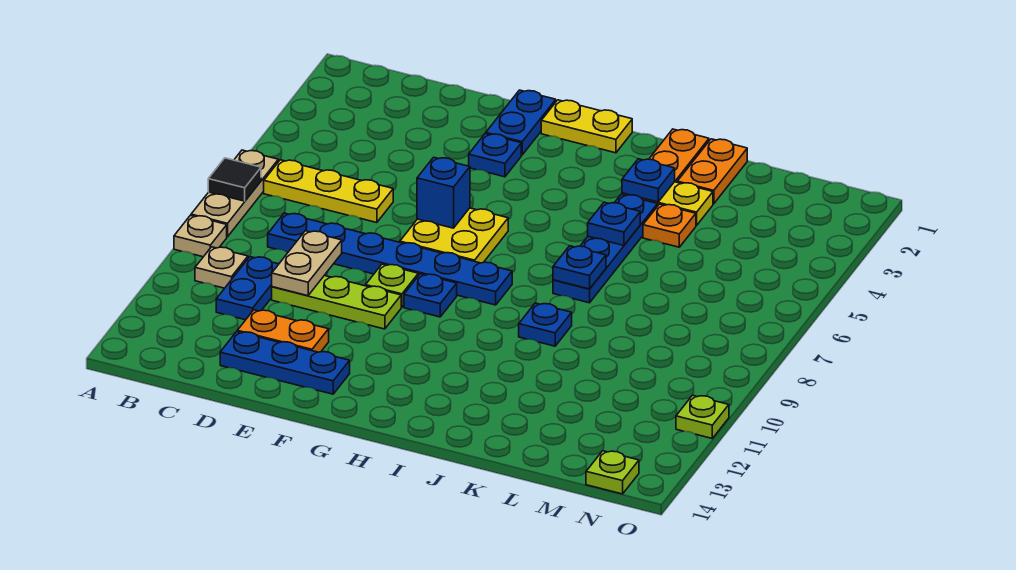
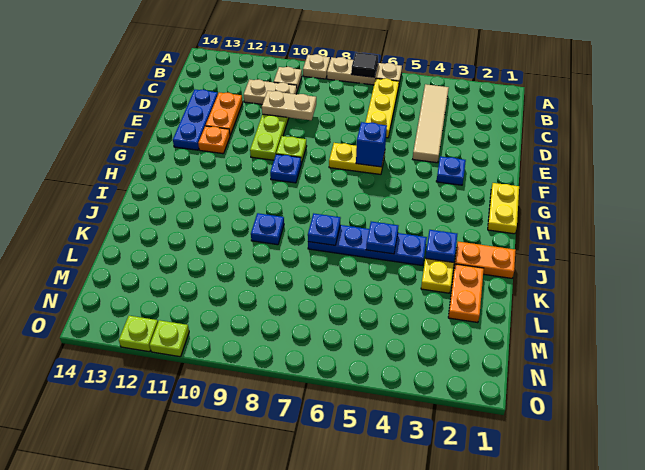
none -> tan tile B4:E4 level 1
blue plate C8:H8 level 1 -> none
blue plate C10:C11 level 1 -> tan plate C10:C11 level 1
blue plate F1:F2 level 1 -> none
yellow plate F6:G7 level 1 -> yellow plate F6:F7 level 1
orange plate K1:K2 level 1 -> orange plate K2:L2 level 1
orange plate K4 level 1 -> orange plate F12 level 1
lime plate N14 level 1 -> lime plate O12 level 1

